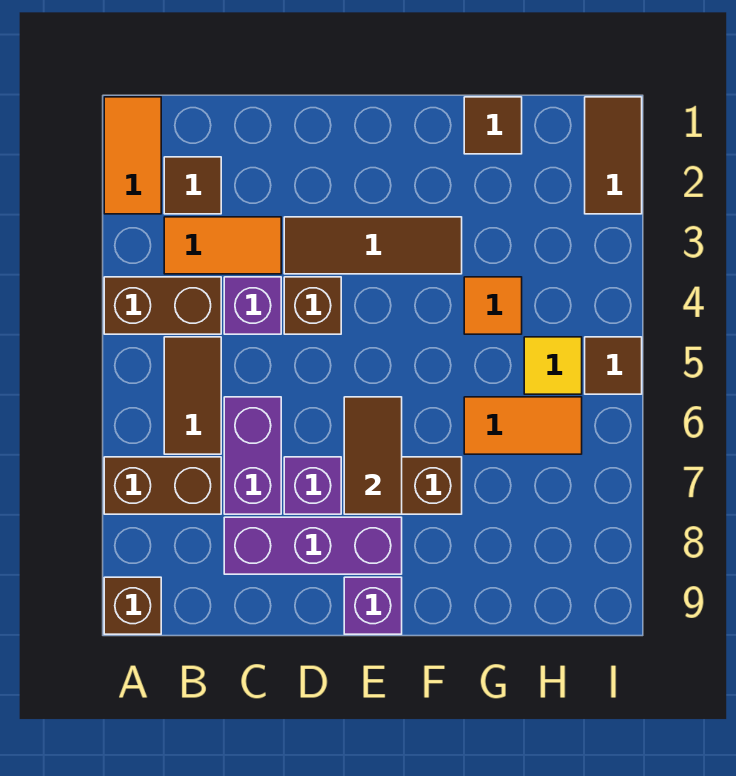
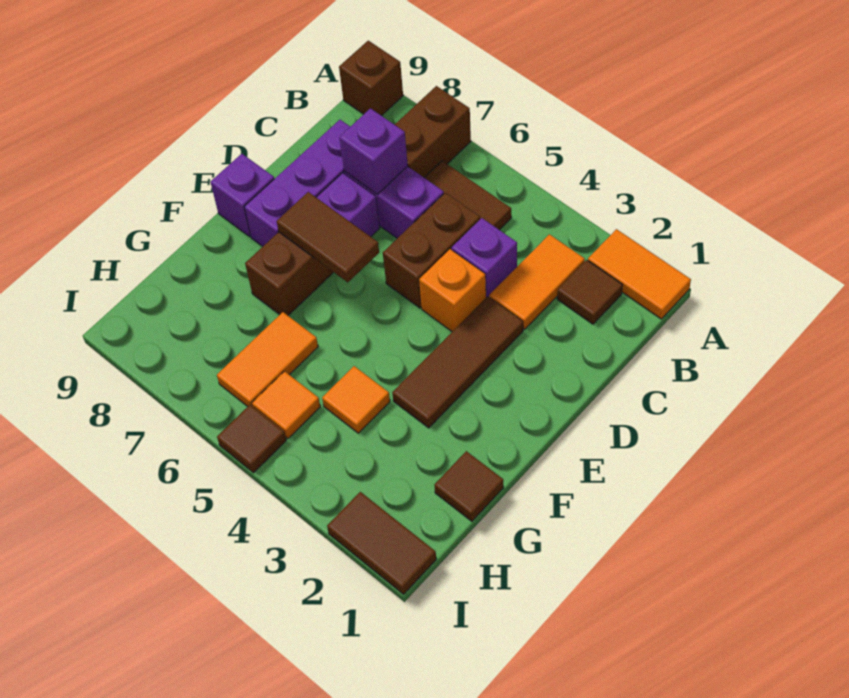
brown brick A4:B4 level 1 -> brown brick C5:D5 level 1
none -> purple brick C7 level 2
brown brick D4 level 1 -> orange brick D4 level 1
yellow tile H5 level 1 -> orange tile H5 level 1

